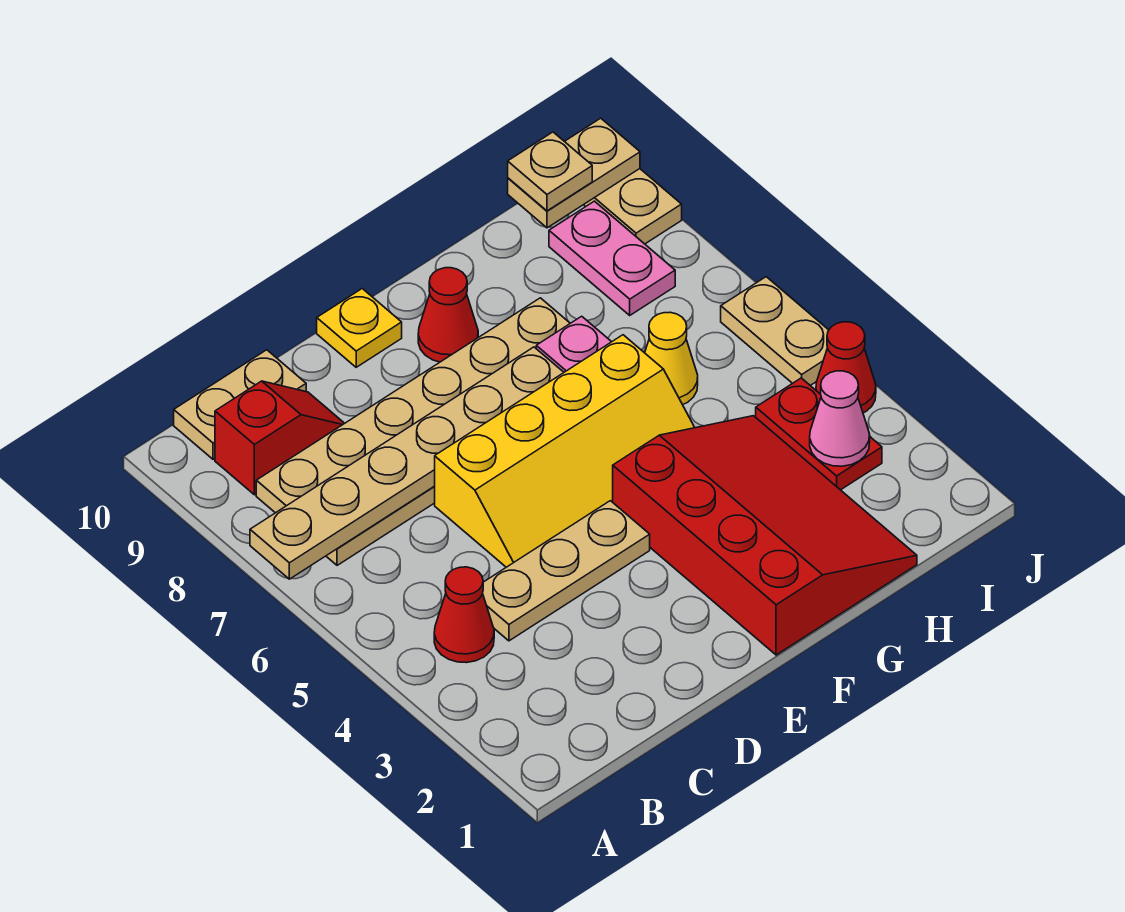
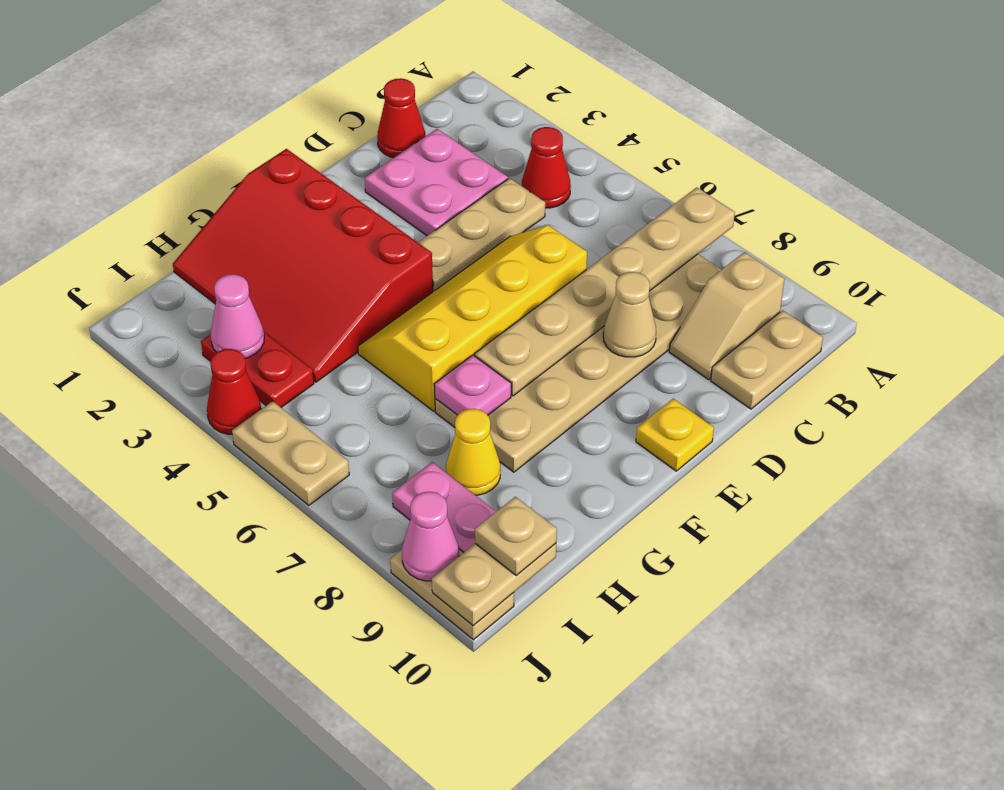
red slope B9:C9 level 1 top B -> tan slope B9:C9 level 1 top B
none -> pink plate C2:D3 level 1
none -> tan cone D8 level 2
red cone F9 level 1 -> red cone C1 level 1
yellow cone H6 level 1 -> yellow cone H8 level 1
none -> pink cone J9 level 2

